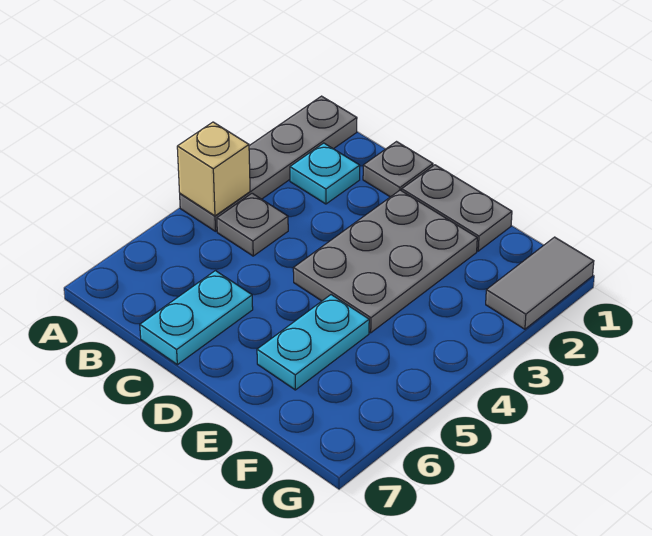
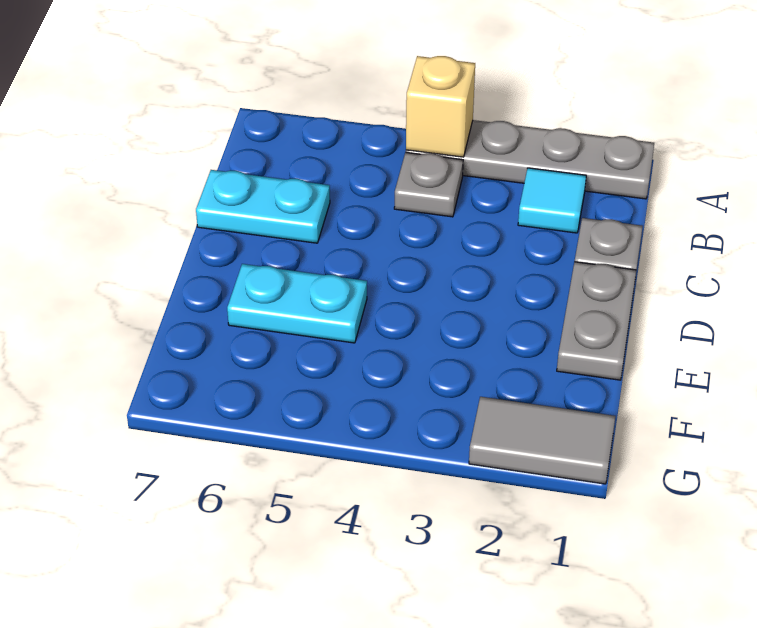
cyan plate B2 level 1 -> cyan tile B2 level 1
grey plate D2:E4 level 1 -> none

